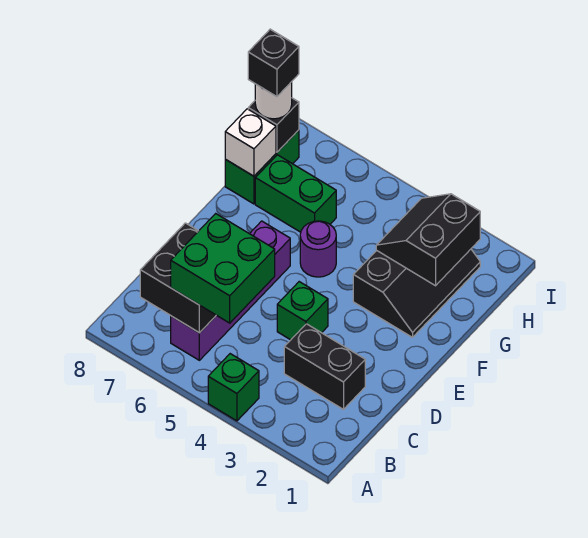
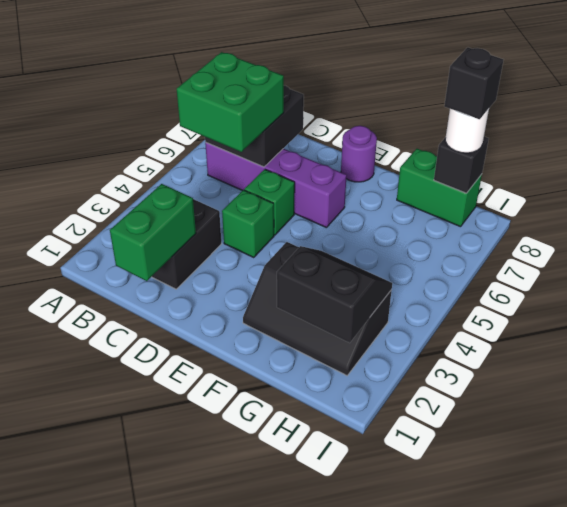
green brick A4 level 1 -> green brick D5 level 1
purple round brick F5 level 1 -> purple round brick E8 level 1
green brick G6:G7 level 1 -> green brick C1:C2 level 2
white brick G8 level 2 -> none

